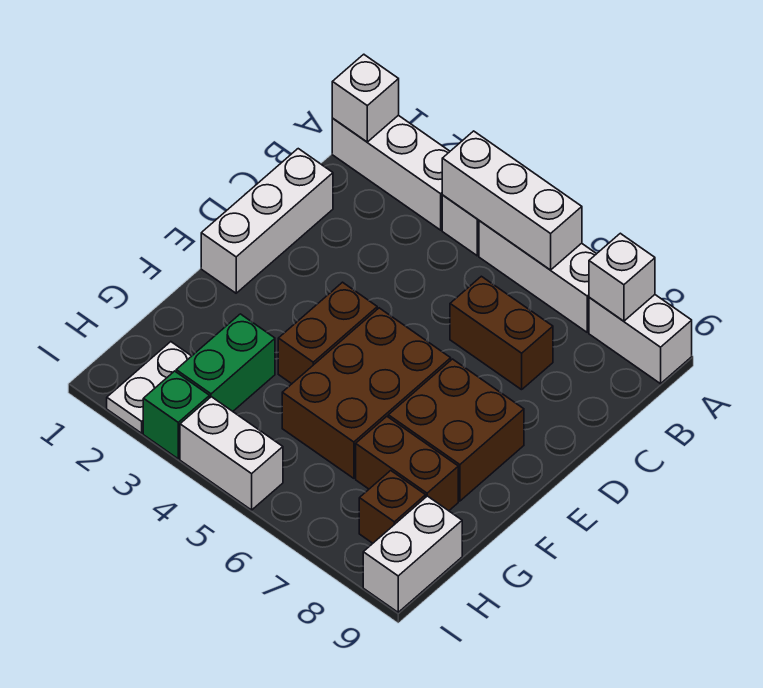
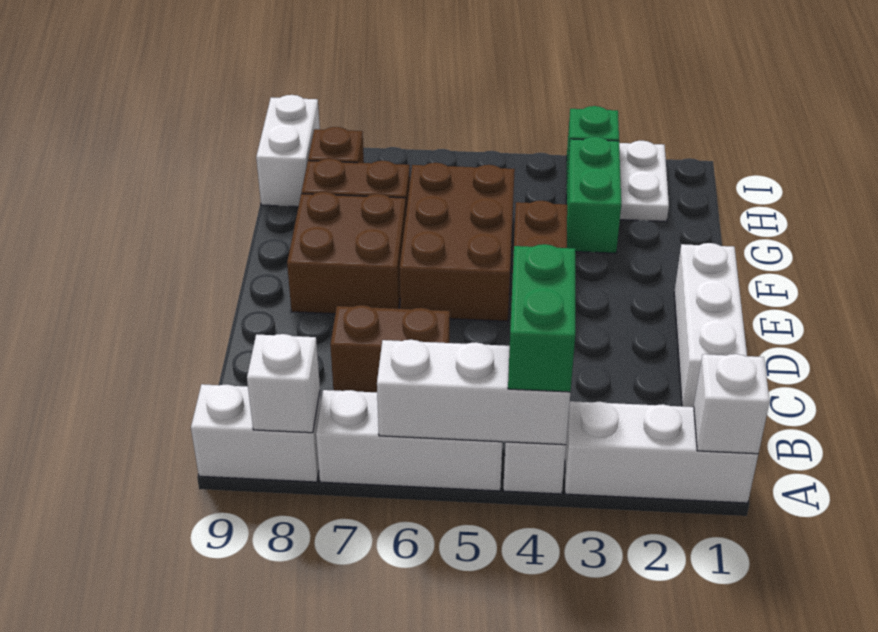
none -> green brick A4:B4 level 3
white brick I4:I5 level 1 -> none

